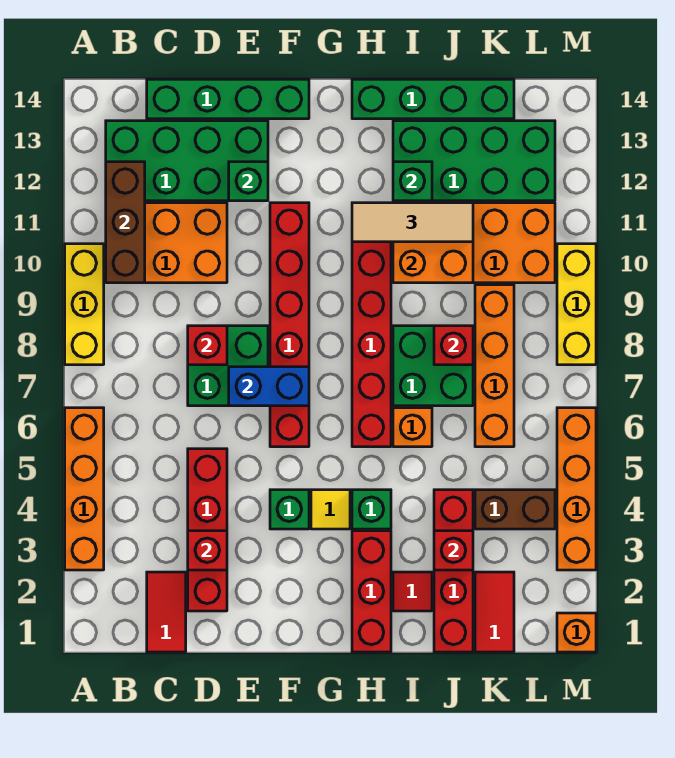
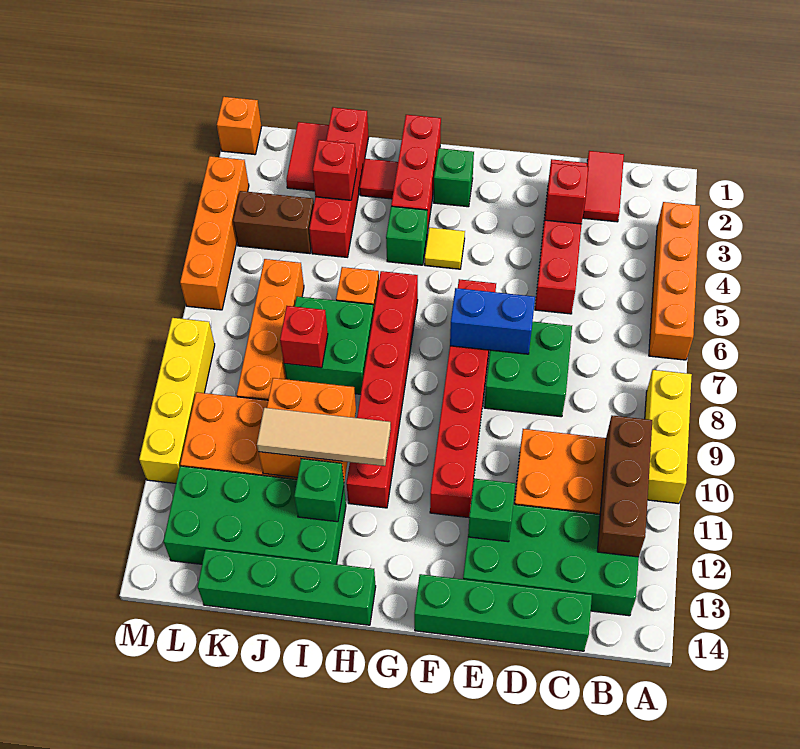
red brick D8 level 2 -> none
green brick F4 level 1 -> green brick G2 level 1
yellow brick M8:M10 level 1 -> yellow brick M8:M11 level 1

